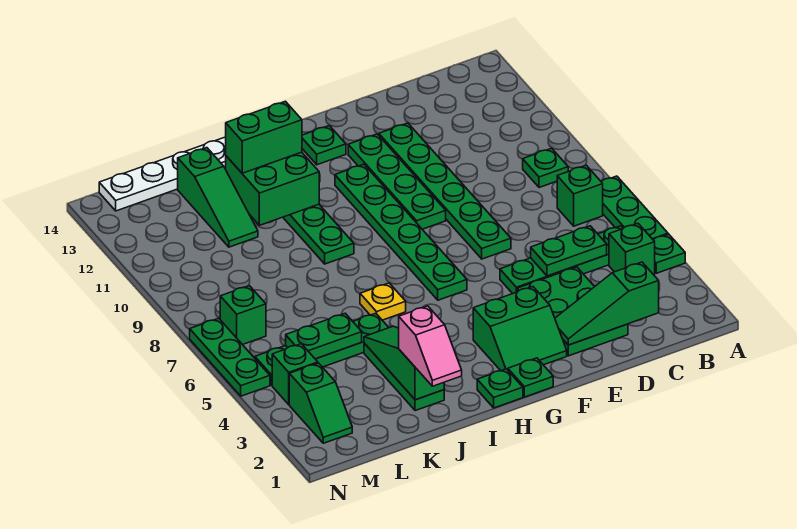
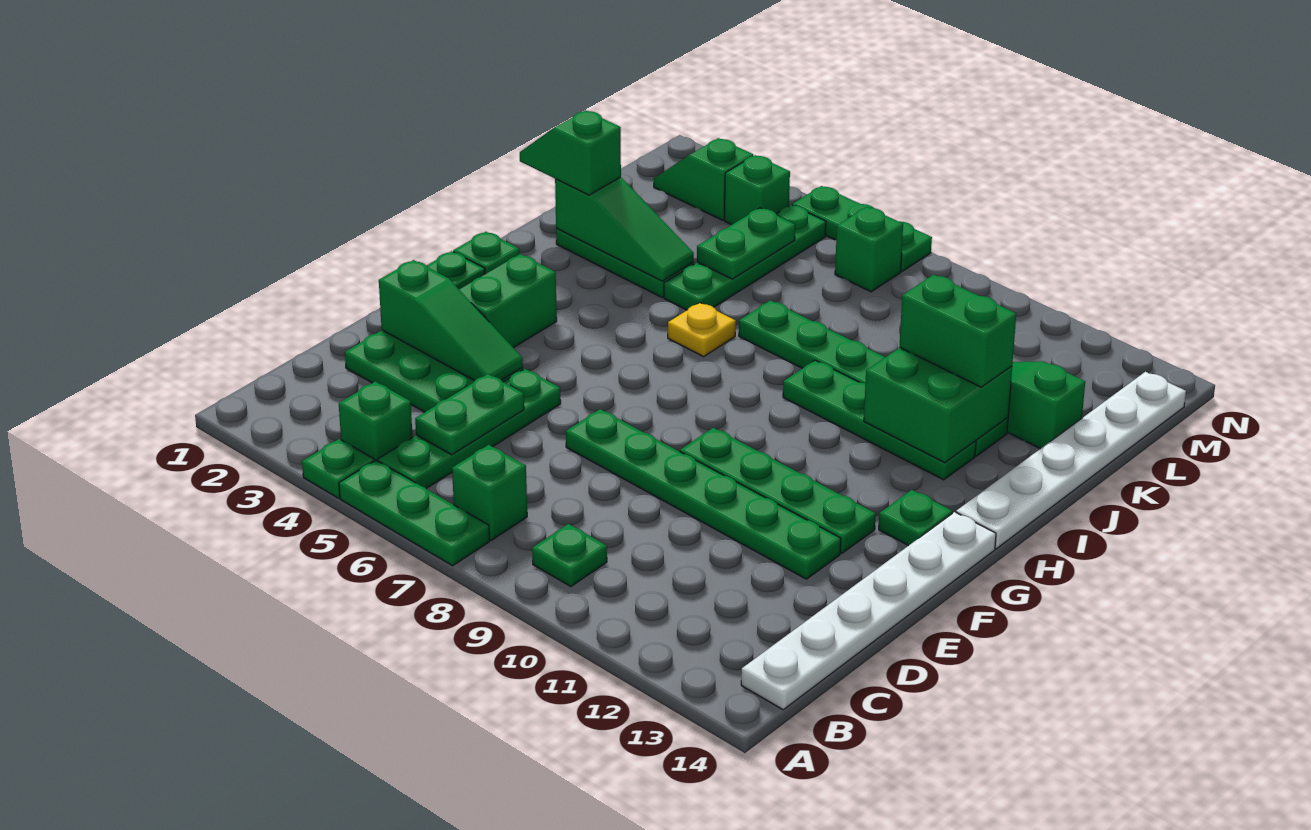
none -> white plate B14:G14 level 1
green slope C2:E2 level 2 top C -> green slope E2:E4 level 2 top 2
green plate G6:G11 level 1 -> green plate J7:J12 level 1
green brick I12:J12 level 3 -> green brick J11:J12 level 3
pink slope J1:J2 level 3 top 2 -> green slope J1:J2 level 3 top 2

